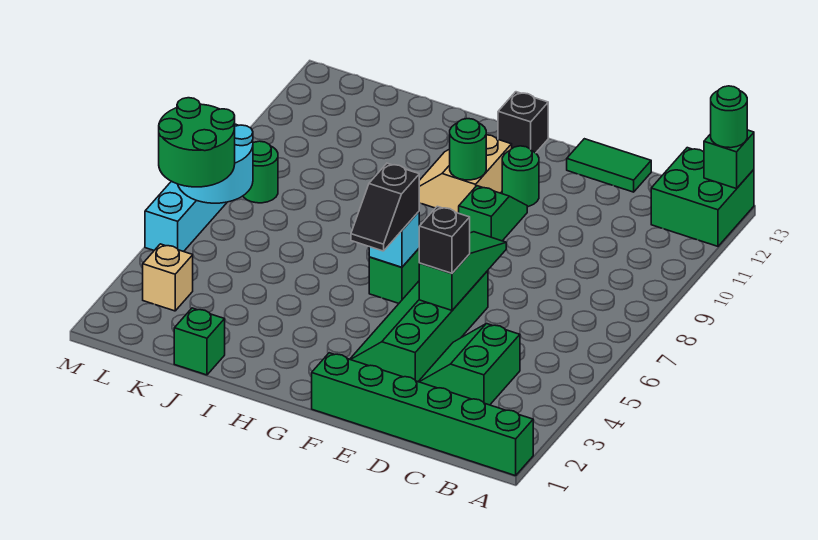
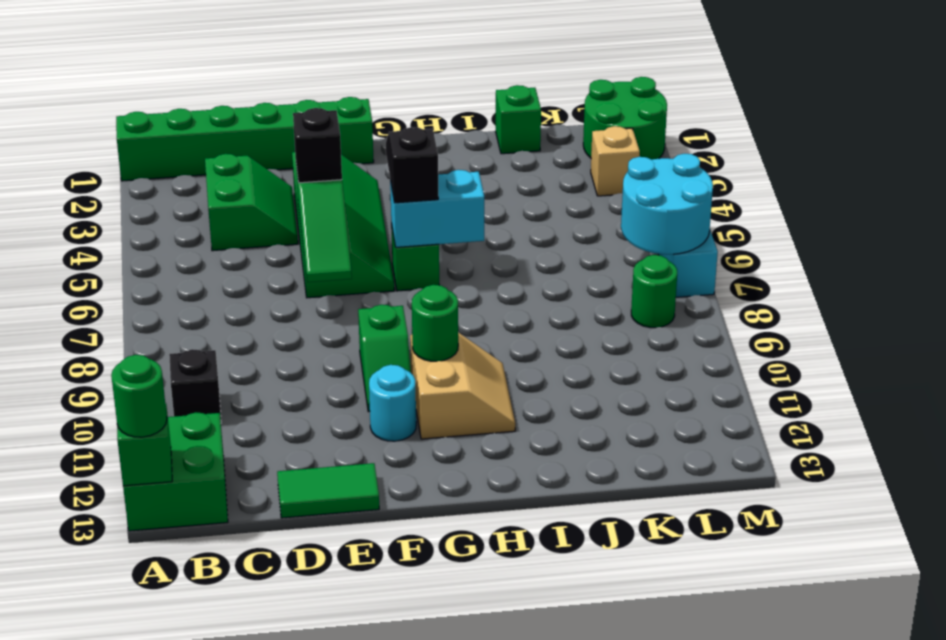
green round brick F11 level 1 -> cyan round brick F11 level 1
cyan brick G6 level 2 -> cyan brick G6:H6 level 2
black brick G13 level 1 -> black brick B10 level 1
green round brick L5:M6 level 3 -> green round brick L1:M2 level 1

